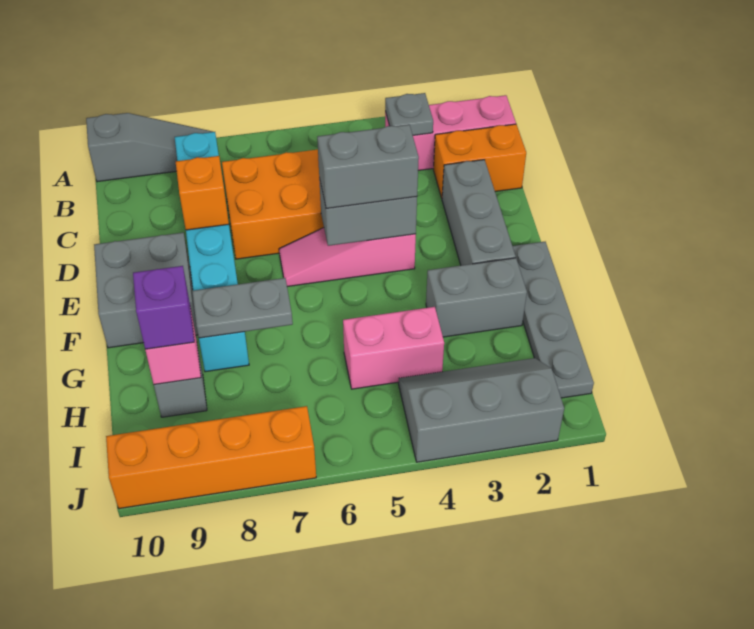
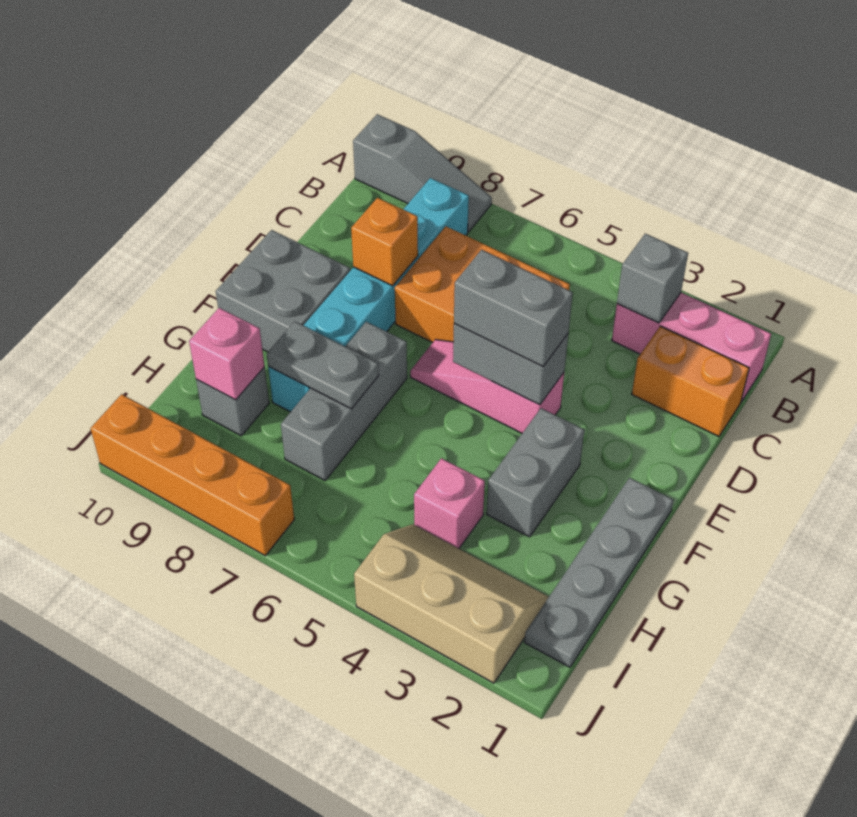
grey plate B3 level 2 -> grey brick B3 level 2
grey brick D2:F2 level 1 -> grey brick F7:H7 level 1
grey brick G2:G3 level 1 -> grey brick F3:G3 level 1
pink brick H4:H5 level 1 -> pink brick H4 level 1
purple brick H9 level 3 -> none
grey slope I2:J4 level 1 top J -> tan slope I2:J4 level 1 top J

